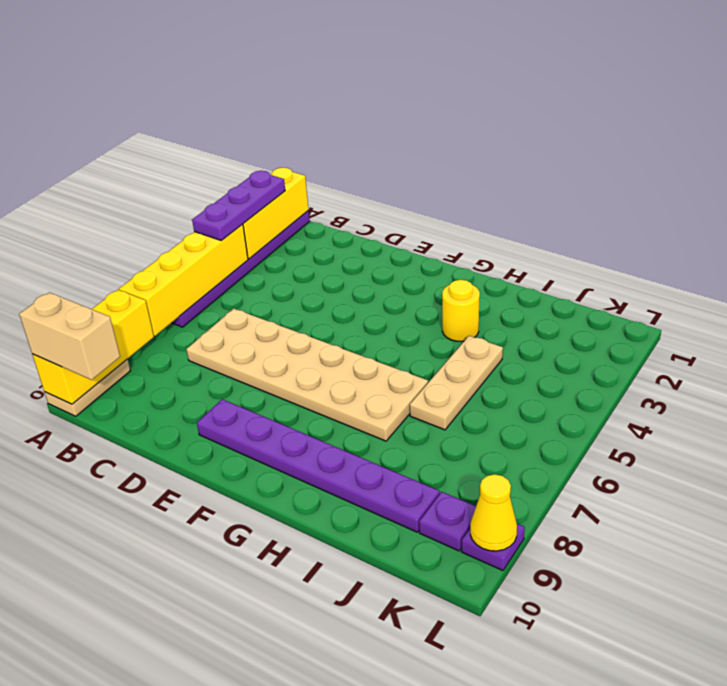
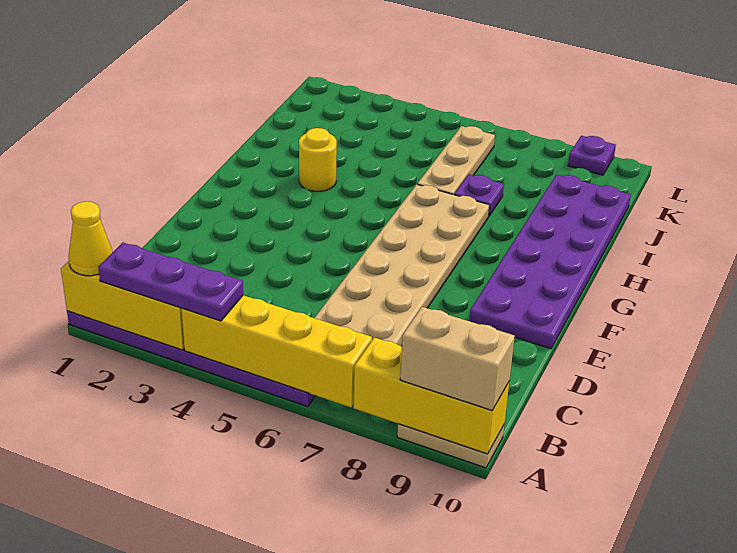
tan brick A10:B10 level 3 -> tan brick A9:A10 level 3
purple plate E9:J9 level 1 -> purple plate E9:J10 level 1
tan plate I4:I6 level 1 -> tan plate I6:K6 level 1
purple plate K9 level 1 -> purple plate I7 level 1
yellow cone L9 level 2 -> yellow cone A1 level 3

